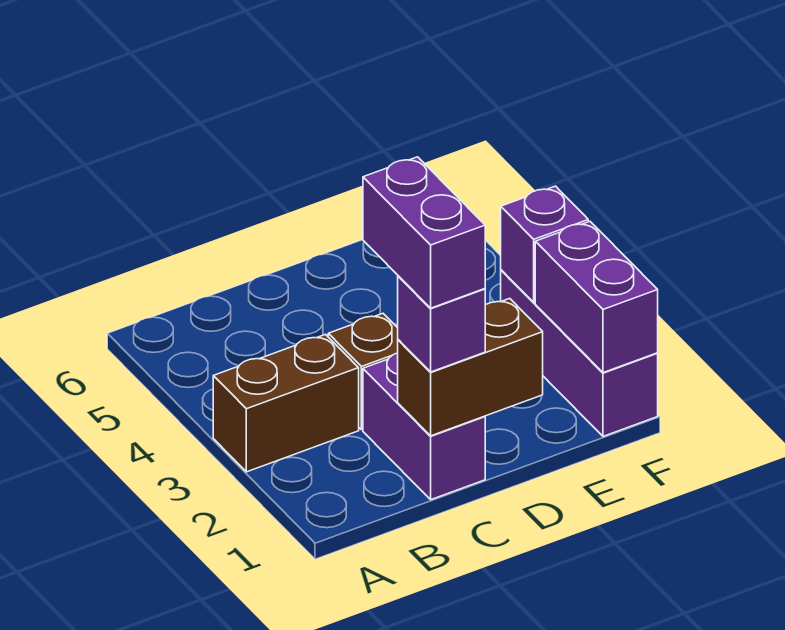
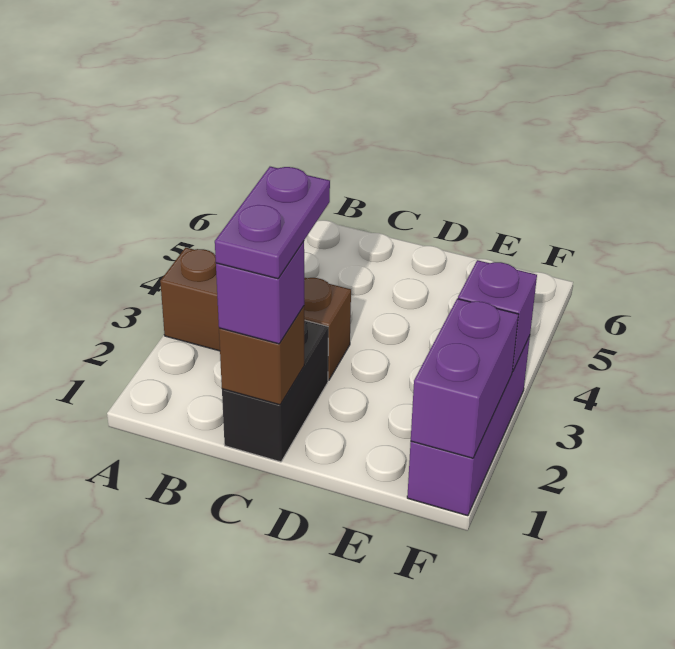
purple brick C1:C2 level 1 -> black brick C1:C2 level 1
brown brick C1:D1 level 2 -> brown brick C1 level 2
purple brick C1:C2 level 4 -> purple plate C1:C2 level 4

